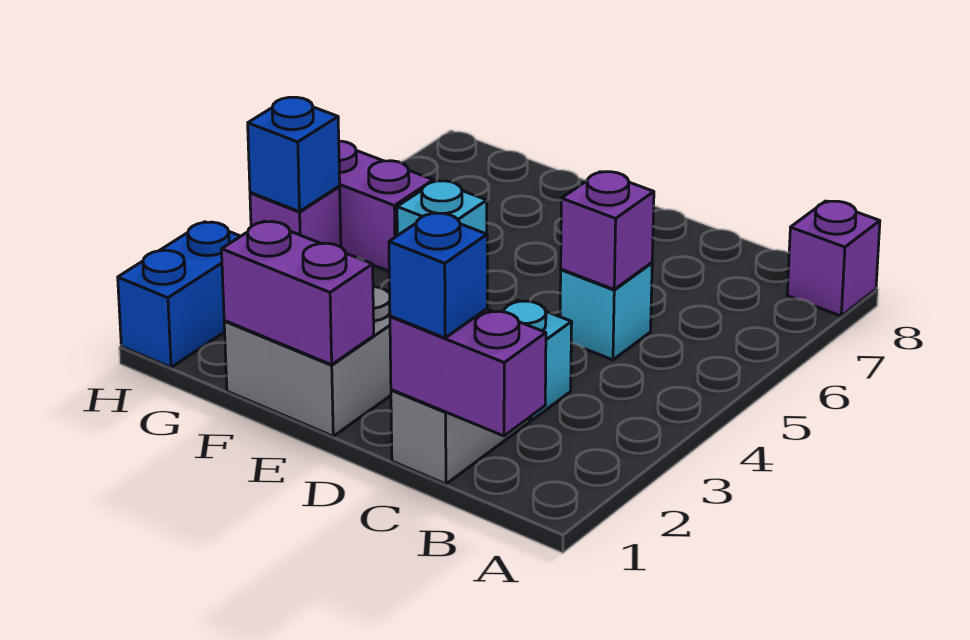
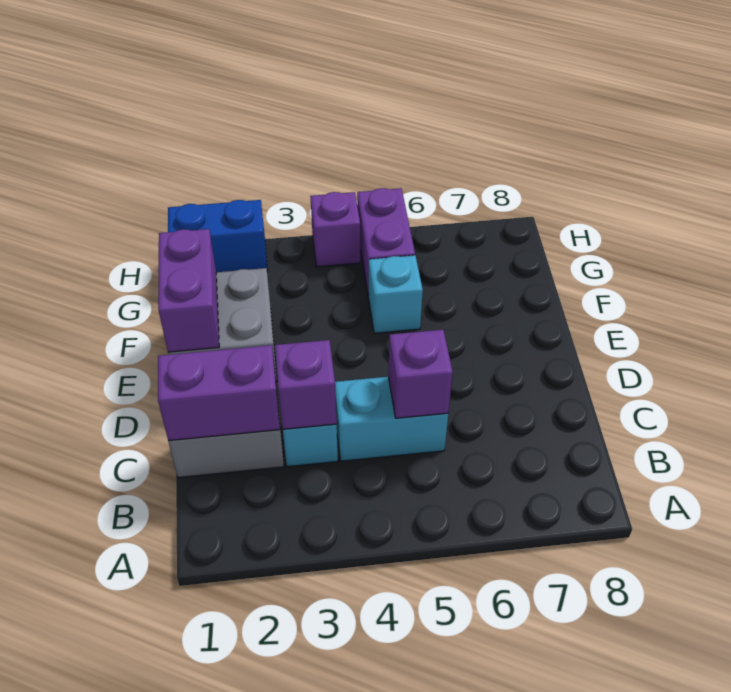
purple brick A8 level 1 -> purple brick C3 level 2
purple brick B1:C1 level 2 -> purple brick C1:C2 level 2
blue brick C1 level 3 -> none
cyan brick C5 level 1 -> cyan brick C4:C5 level 1
blue brick H4 level 2 -> none

